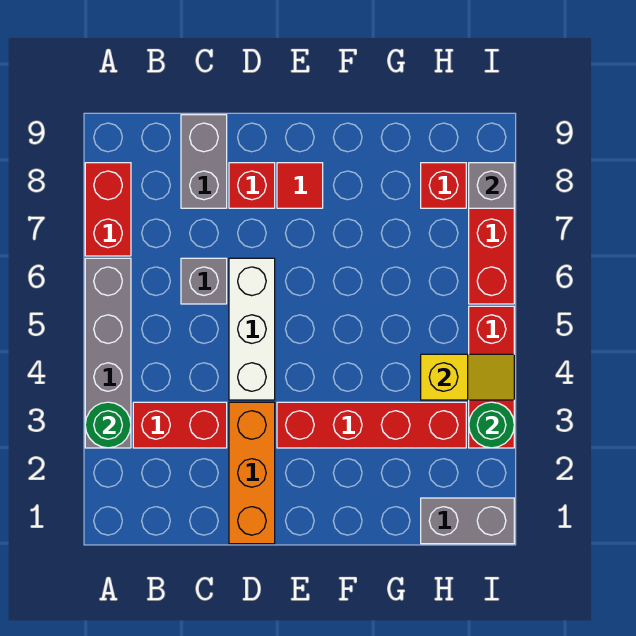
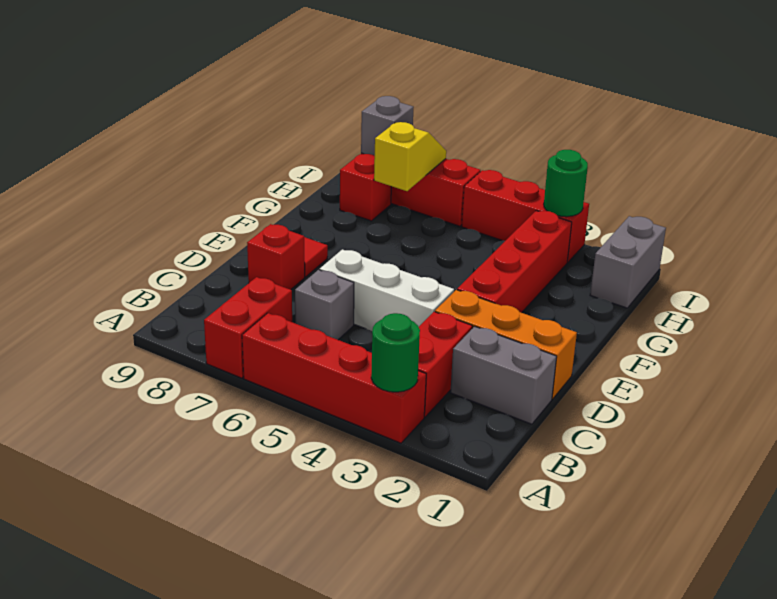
grey brick A3:A6 level 1 -> red brick A3:A6 level 1
red brick A7:A8 level 1 -> red brick A7:B7 level 1
grey brick C8:C9 level 1 -> grey brick C1:C2 level 1
yellow slope H4:I4 level 2 top H -> yellow slope H7:I7 level 2 top H

